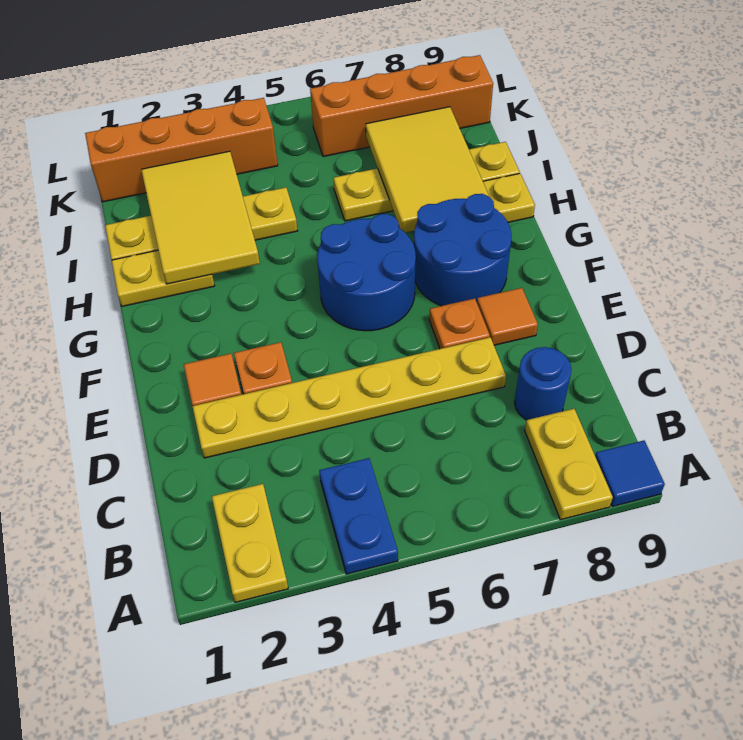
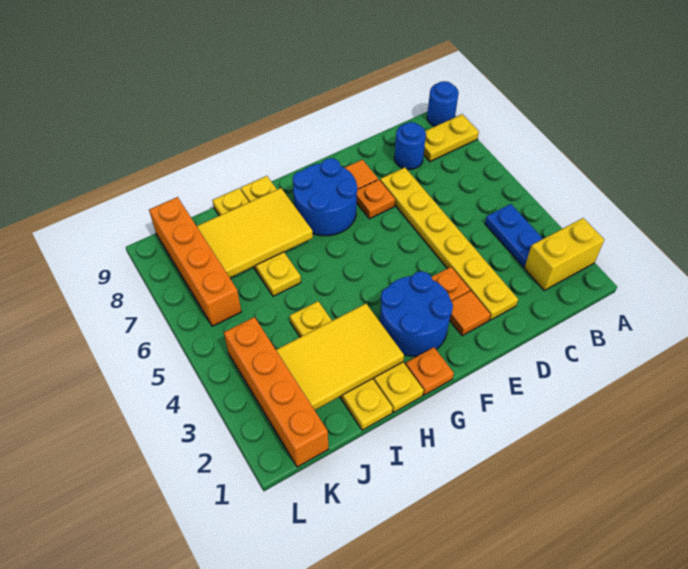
yellow plate A2:B2 level 1 -> yellow brick A2:B2 level 1
blue plate A4:B4 level 1 -> blue plate B3:B4 level 1
blue tile A9 level 1 -> blue round brick A9 level 1
blue round brick F5:G6 level 1 -> blue round brick F2:G3 level 1
none -> orange plate G1 level 1

